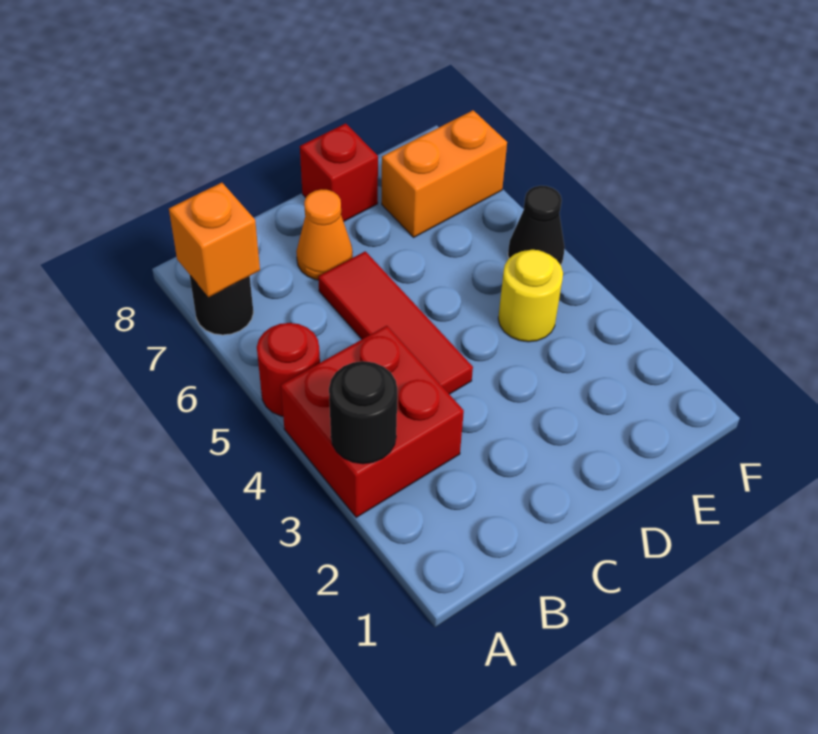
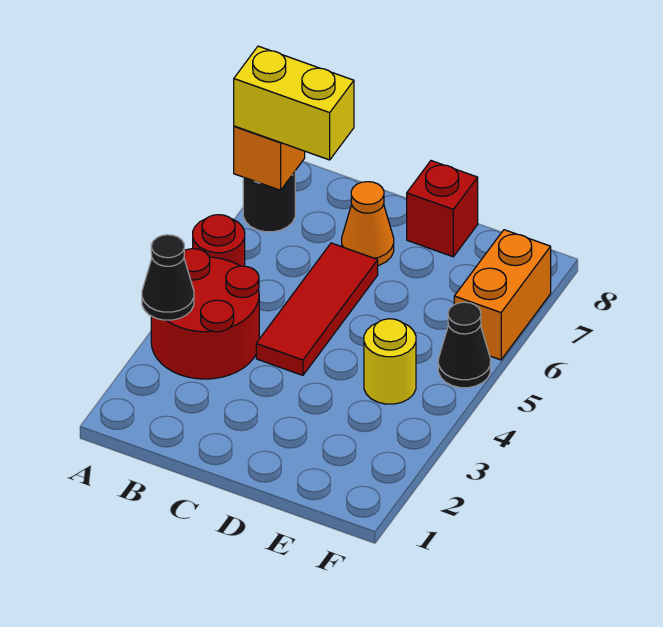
red brick A3:B4 level 1 -> red round brick A3:B4 level 1
black round brick A3 level 2 -> black cone A3 level 2
none -> yellow brick A7:B7 level 3
orange brick E7:F7 level 1 -> orange brick F6:F7 level 1

